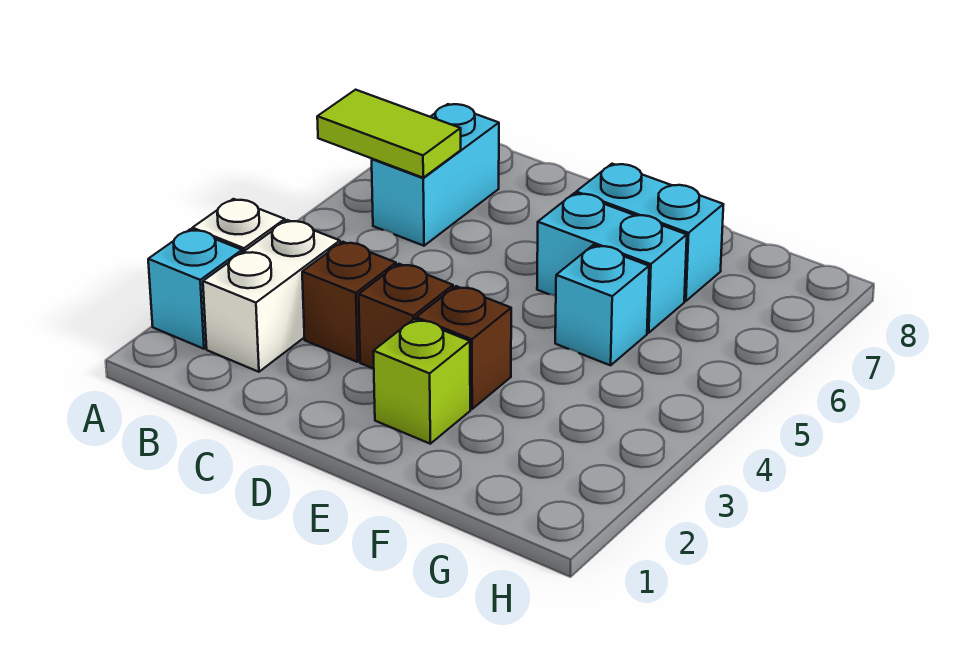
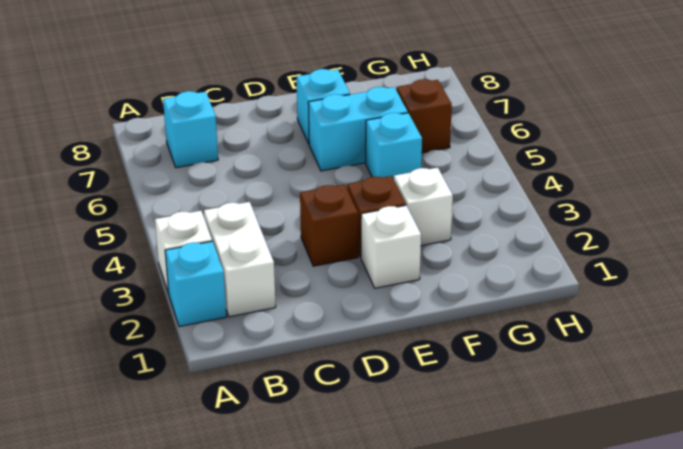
lime tile A6:B6 level 2 -> none
cyan brick B6:B7 level 1 -> cyan brick B7 level 1
brown brick C3 level 1 -> brown brick G6 level 1
lime brick E2 level 1 -> white brick E2 level 1
cyan brick E7:F7 level 1 -> cyan brick E7 level 1
none -> white brick F3 level 1

